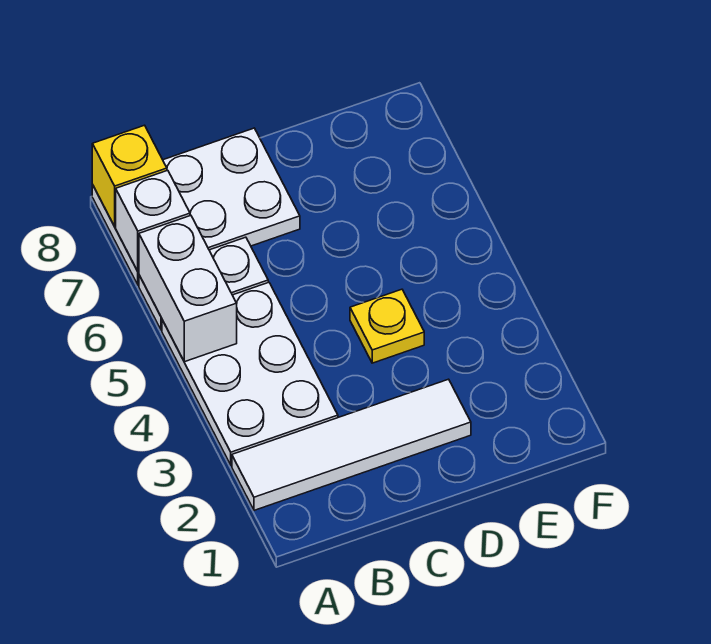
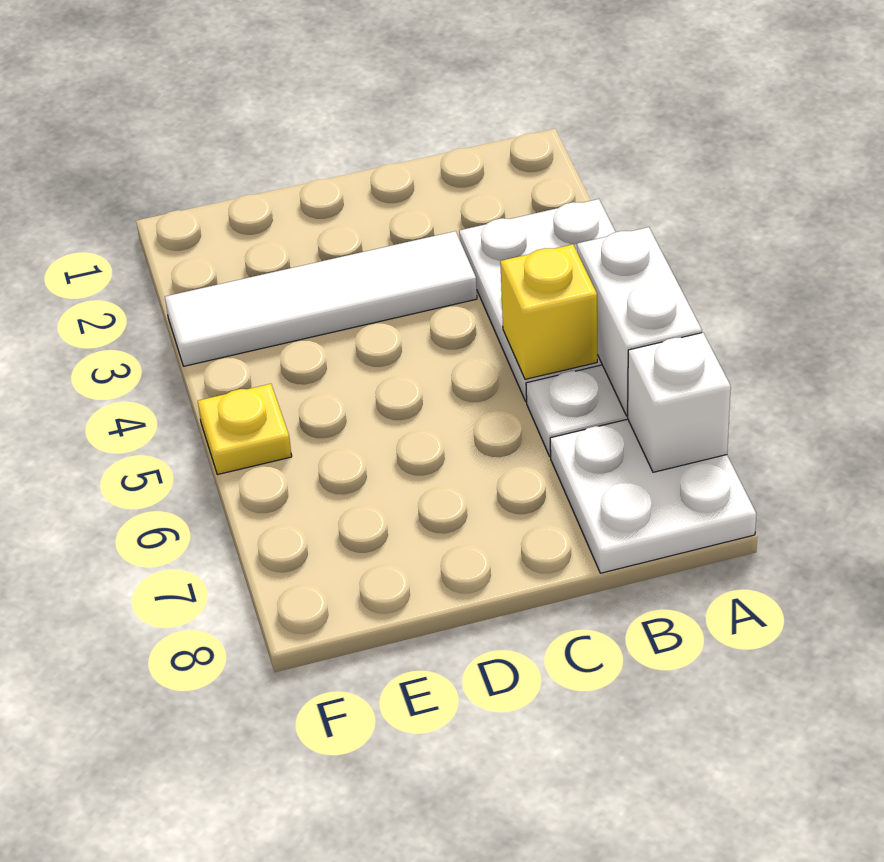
white tile A2:D2 level 1 -> white tile C3:F3 level 1
white plate A7:C8 level 1 -> white plate A7:B8 level 1
yellow brick A8 level 2 -> yellow brick B5 level 2
yellow plate D4 level 1 -> yellow plate F5 level 1

